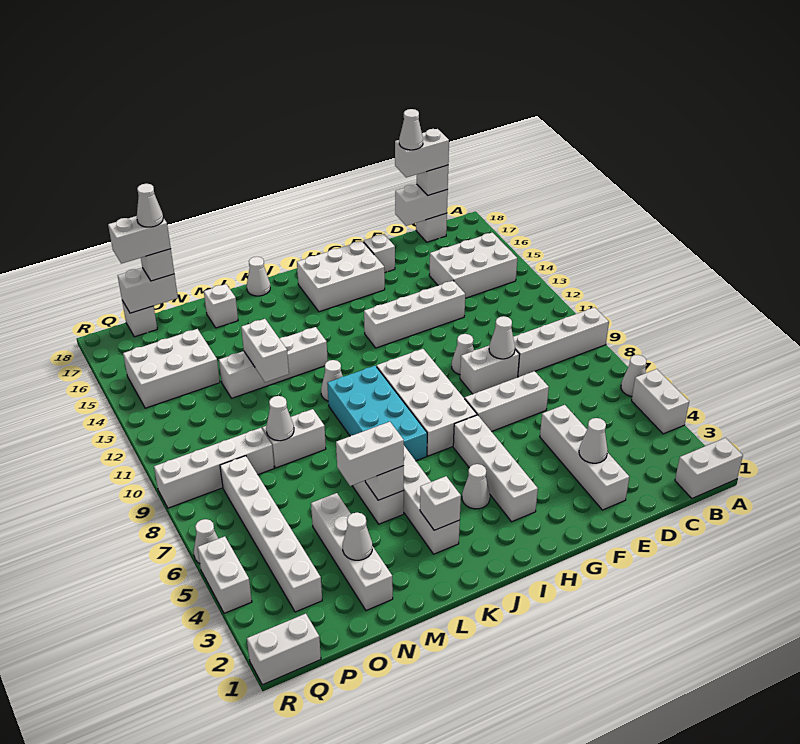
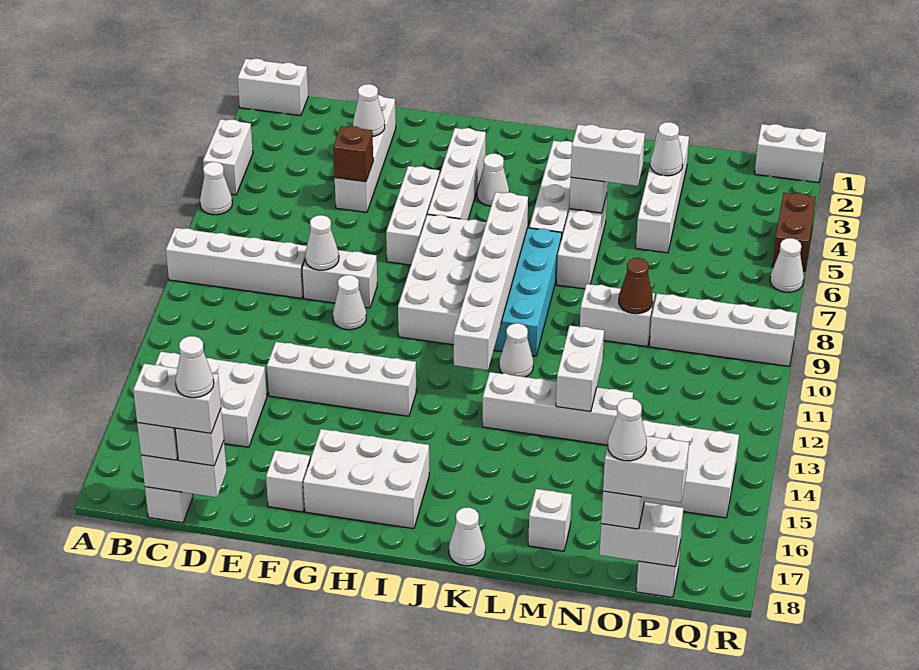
none -> brown brick E5 level 2
white brick E7:G7 level 1 -> white brick G5:G7 level 1
white brick K3 level 2 -> white brick D18 level 3
white cone N9 level 2 -> brown cone N9 level 2
white brick P3:P8 level 1 -> white brick J7:J12 level 2
white brick R4:R5 level 1 -> brown brick R4:R5 level 1

